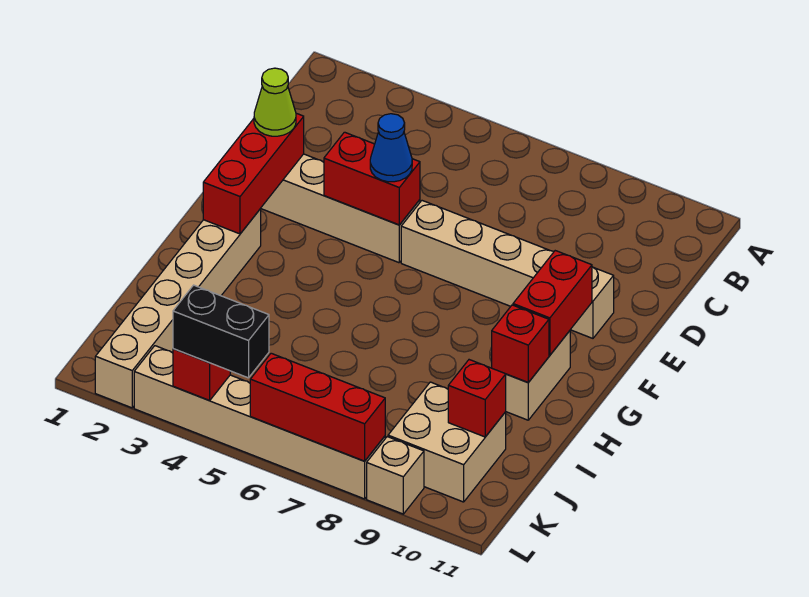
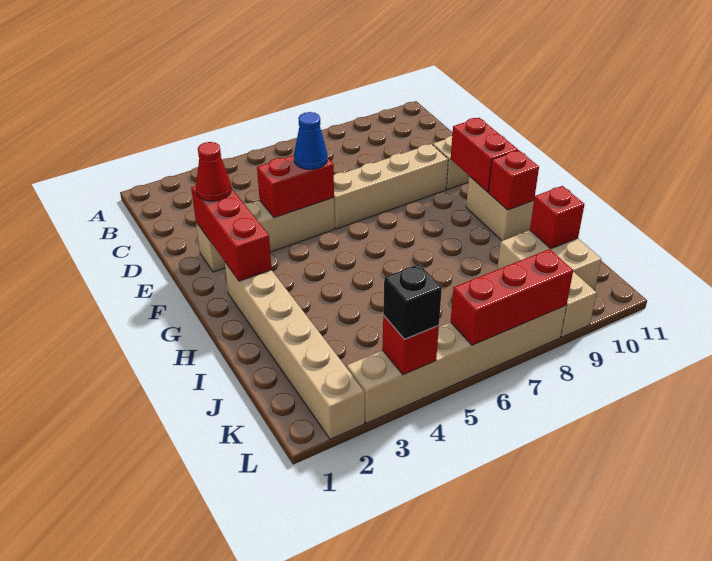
lime cone E2 level 3 -> red cone E2 level 3
black brick L4:L5 level 3 -> black brick L4 level 3

